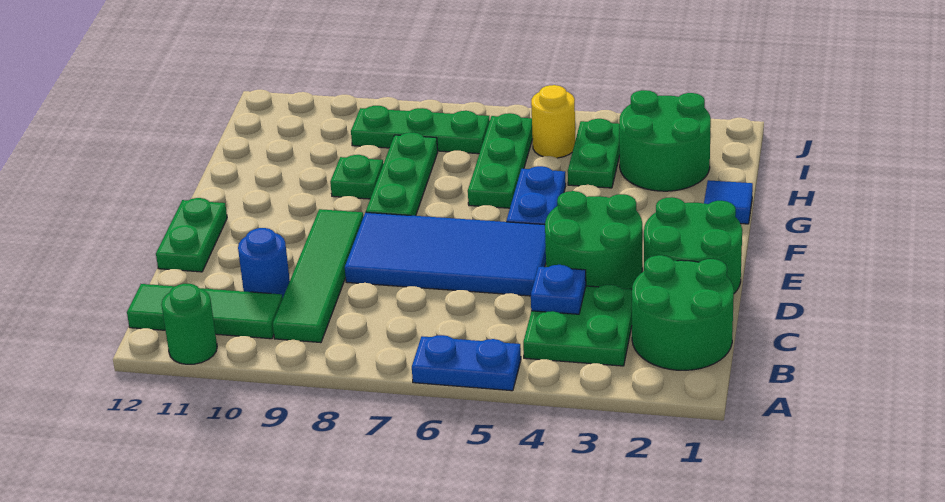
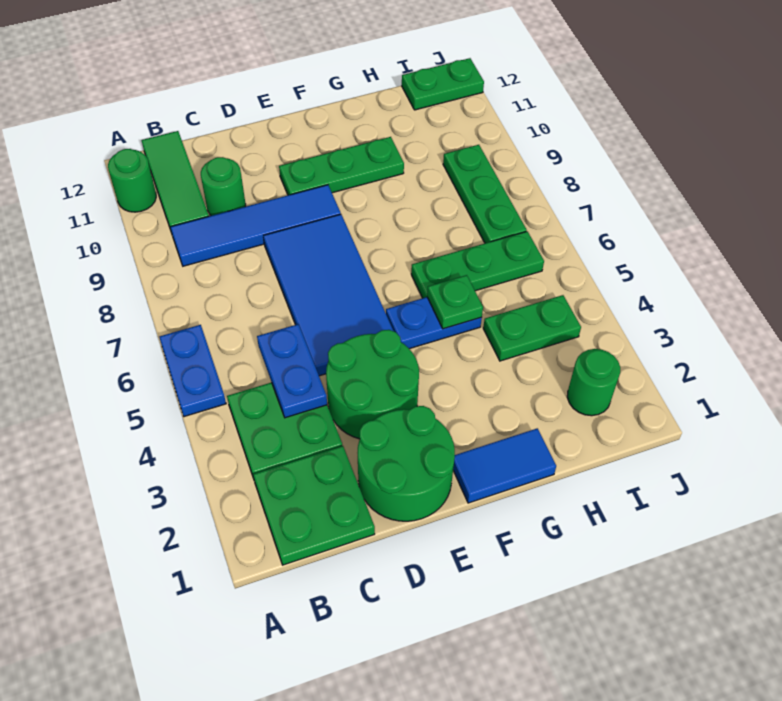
green round brick B1:C2 level 1 -> green plate B1:C2 level 1
green tile B9:E9 level 1 -> blue tile B9:E9 level 1
blue plate C4 level 2 -> blue plate C4:C5 level 2
blue round brick C10 level 1 -> green round brick C10 level 1
green plate D12:E12 level 1 -> green plate I12:J12 level 1
green plate F8:H8 level 1 -> green plate E10:G10 level 1
blue tile G1 level 1 -> blue tile F1:G1 level 1
green plate G9 level 1 -> green plate G5 level 2
green round brick H2:I3 level 1 -> green round brick I2 level 1
yellow round brick I5 level 1 -> none

